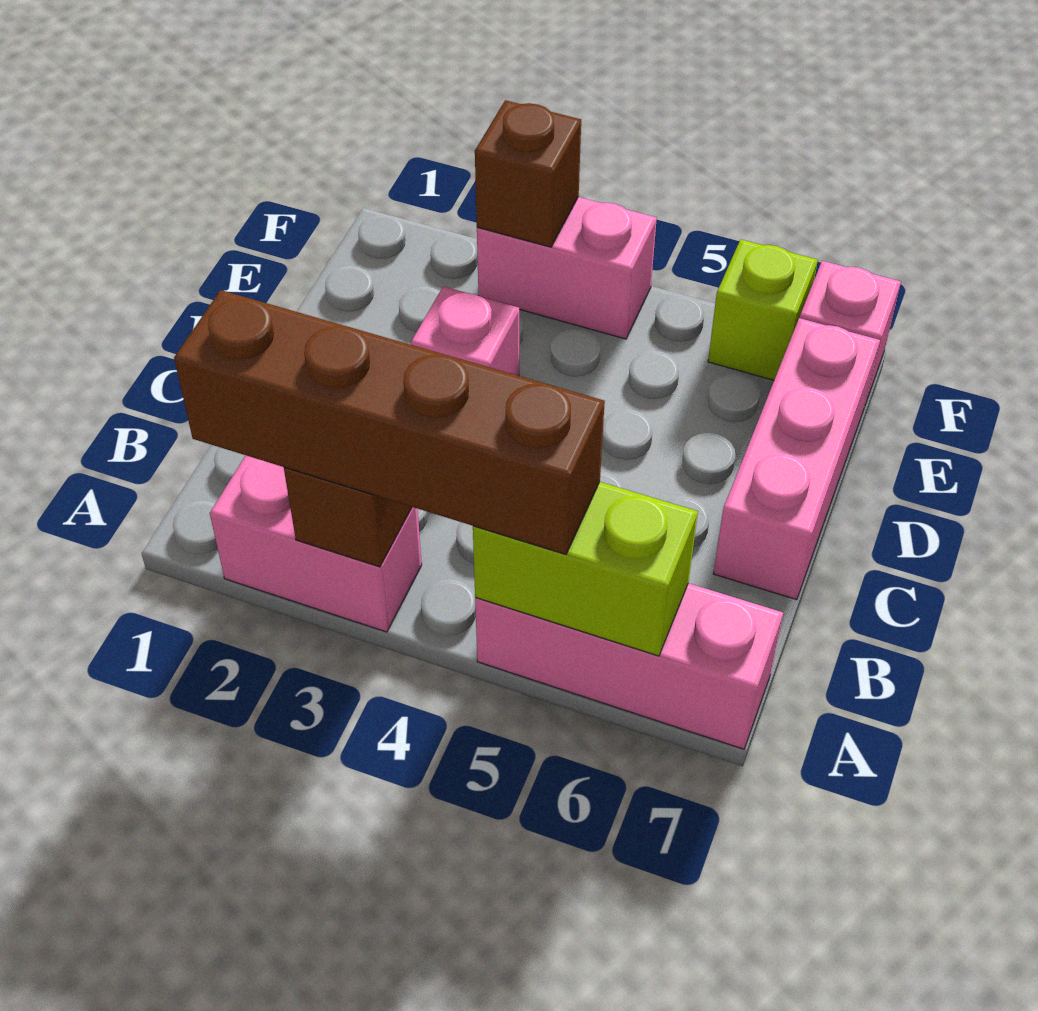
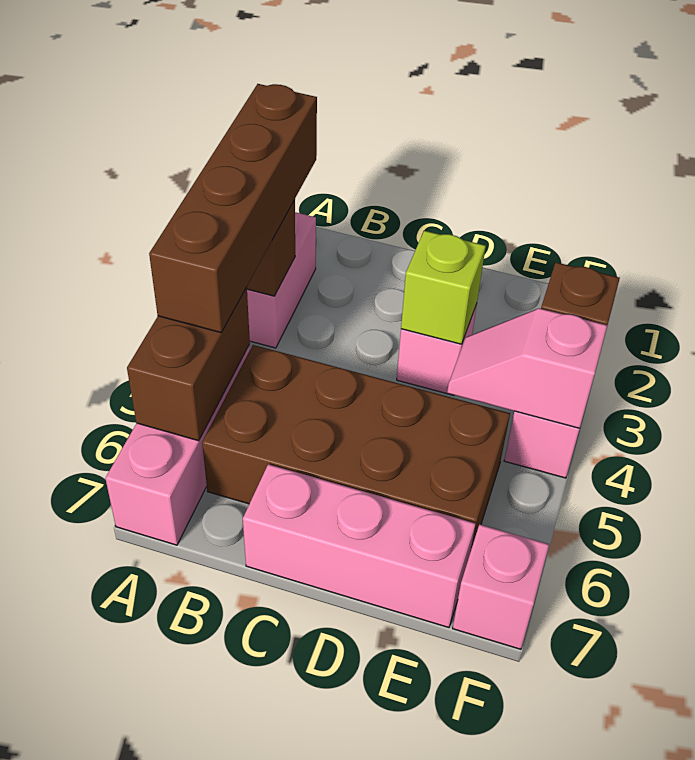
lime brick A5:A6 level 2 -> brown brick A5:A6 level 2
none -> brown brick B5:E6 level 1
none -> pink slope E4:F4 level 2 top F
lime brick F6 level 1 -> lime brick D3 level 2

